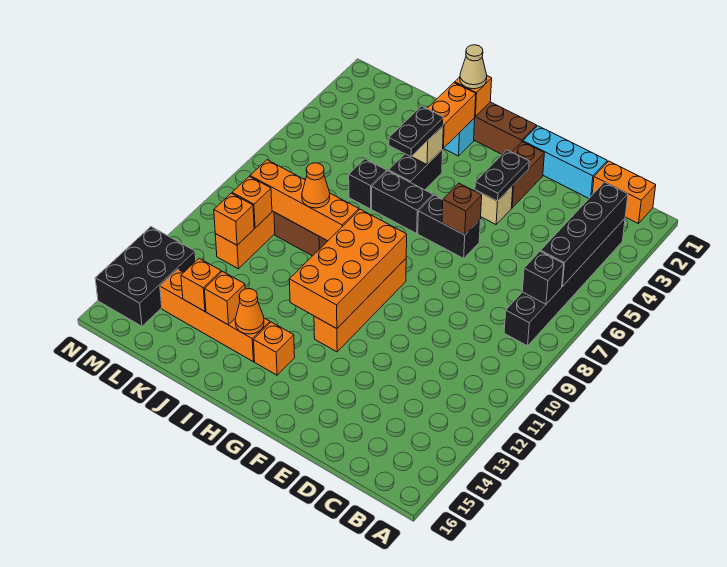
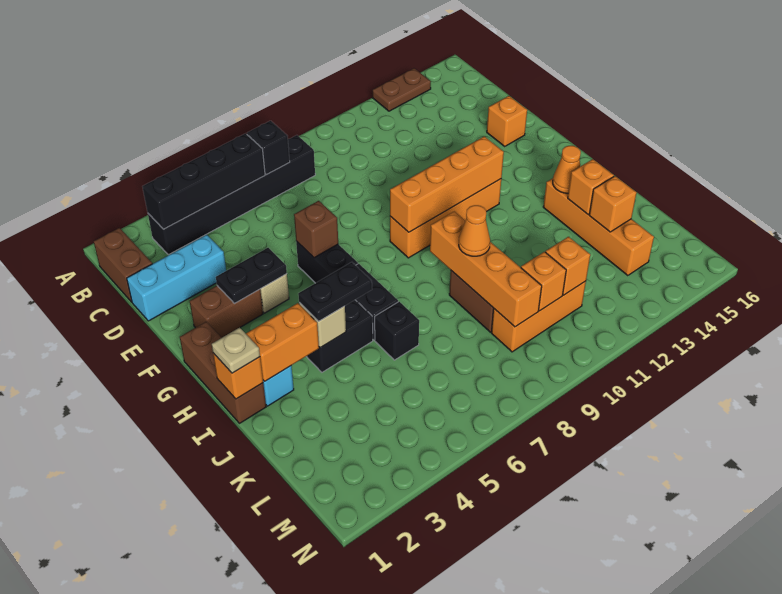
none -> brown plate A13:A14 level 1
orange brick B1:C1 level 1 -> brown brick B1:C1 level 1
cyan brick D1:F1 level 1 -> cyan brick D1:D3 level 1
orange brick G9:H12 level 2 -> orange brick G9:G12 level 2
orange brick H14 level 1 -> orange brick E15 level 1
tan cone I1 level 3 -> tan plate I1 level 3
black brick M13:N15 level 1 -> none

